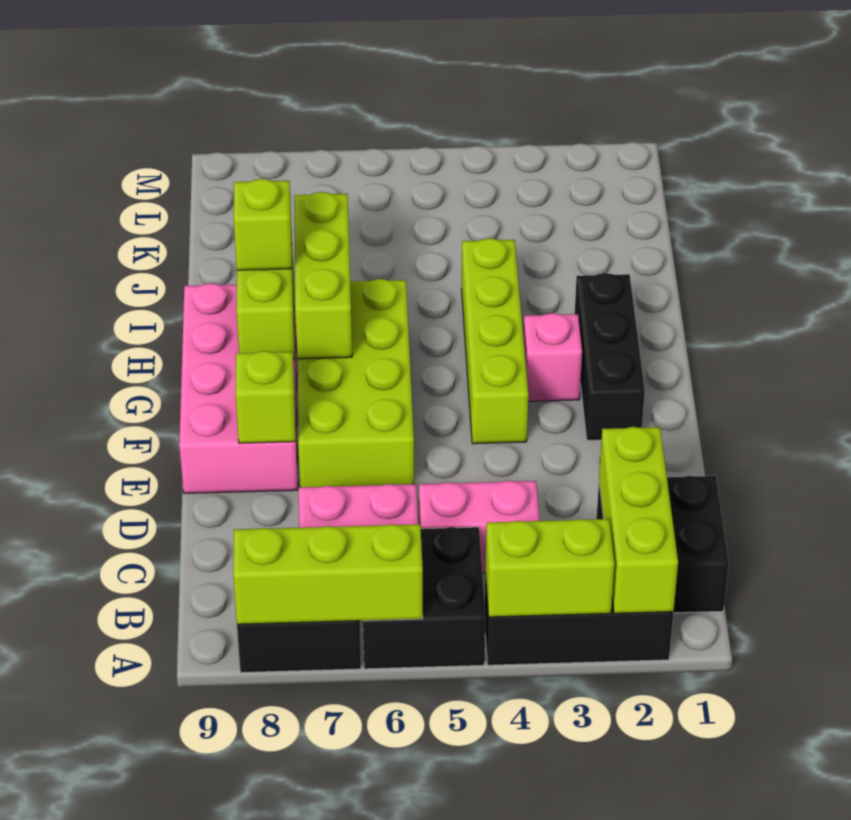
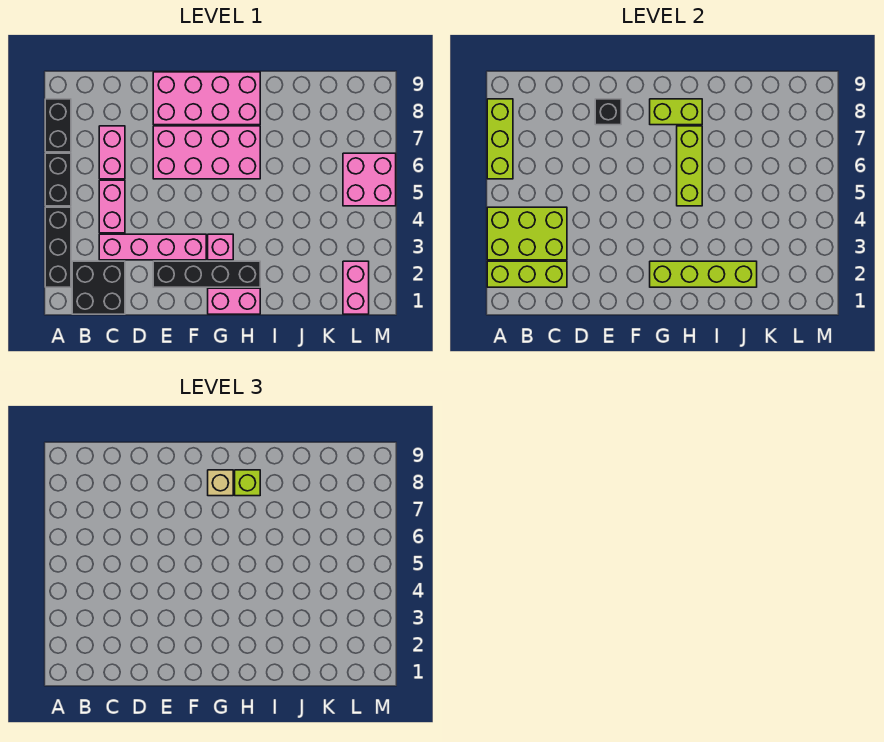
lime brick A3:A4 level 2 -> lime brick A3:C4 level 2
black brick A5:B6 level 1 -> black brick A5:A6 level 1
none -> pink brick C3:F3 level 1
lime brick E6:H7 level 1 -> pink brick E6:H7 level 1
lime brick E8 level 2 -> black brick E8 level 2
black brick F2:H2 level 1 -> black brick E2:H2 level 1
lime brick F4:I4 level 1 -> lime brick G2:J2 level 2
none -> pink brick G1:H1 level 1
lime brick G7:I7 level 2 -> lime brick H5:H7 level 2
none -> tan brick G8 level 3
none -> pink brick L1:L2 level 1
none -> pink brick L5:M6 level 1

